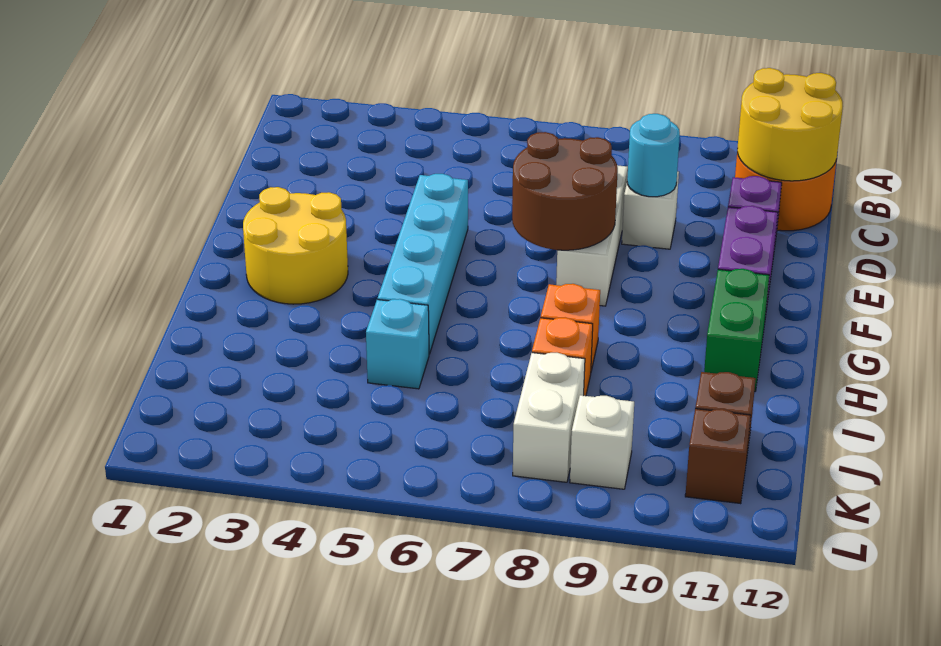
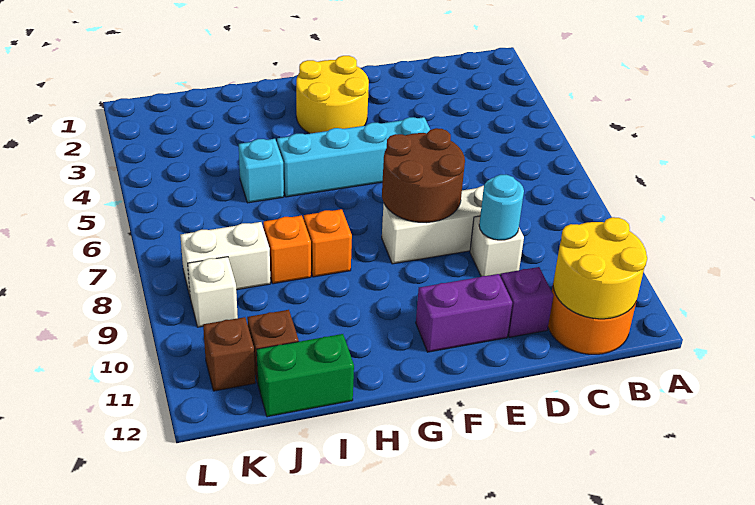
green brick G11:H11 level 1 -> green brick I12:J12 level 1

